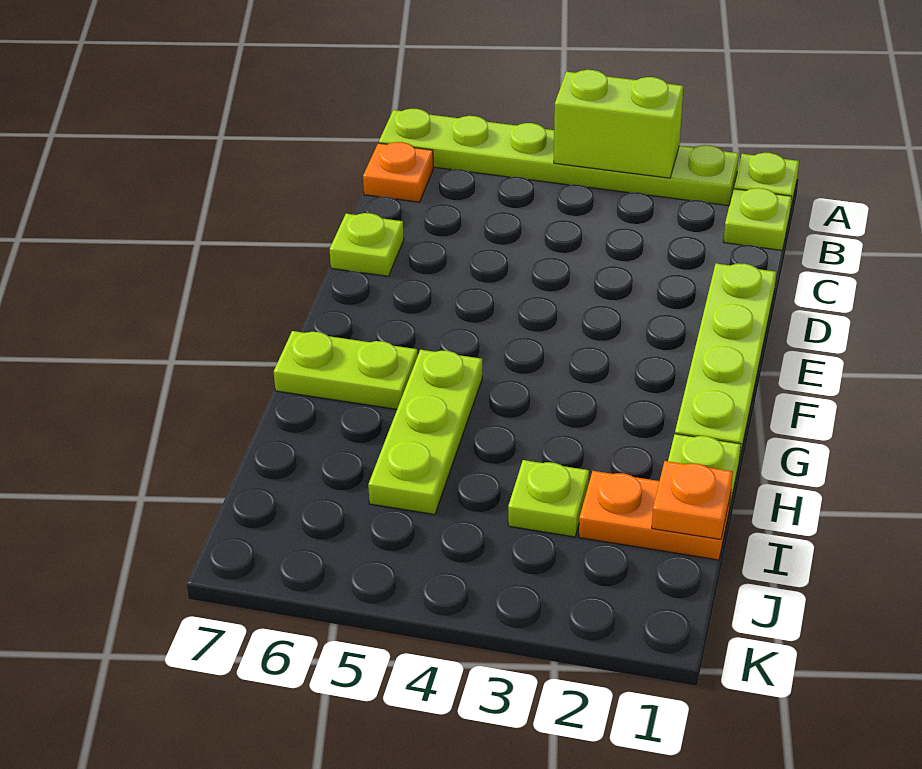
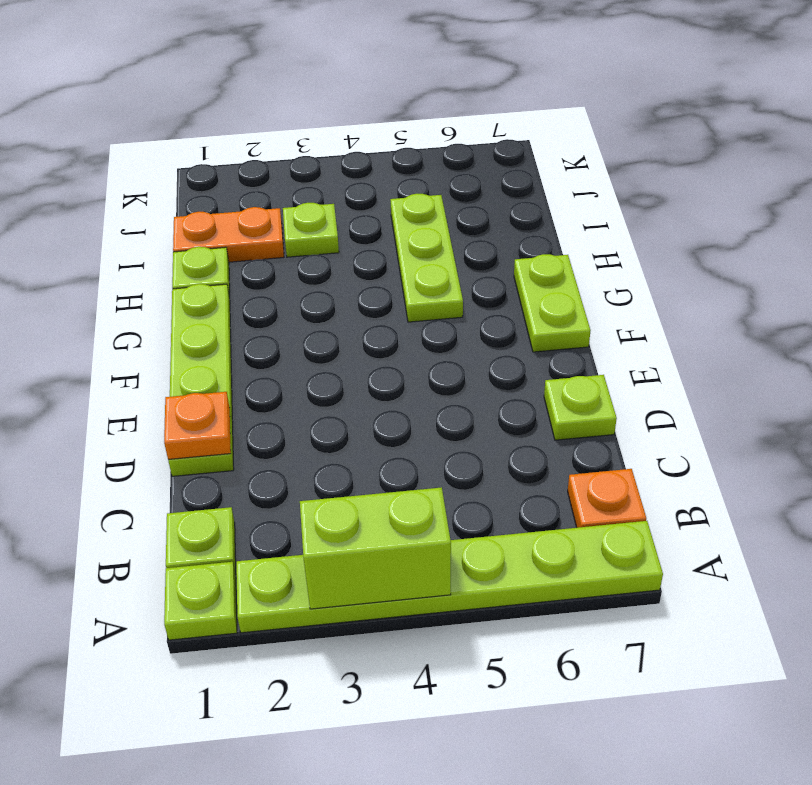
lime plate G6:G7 level 1 -> lime plate F7:G7 level 1
orange plate I1 level 2 -> orange plate D1 level 2

